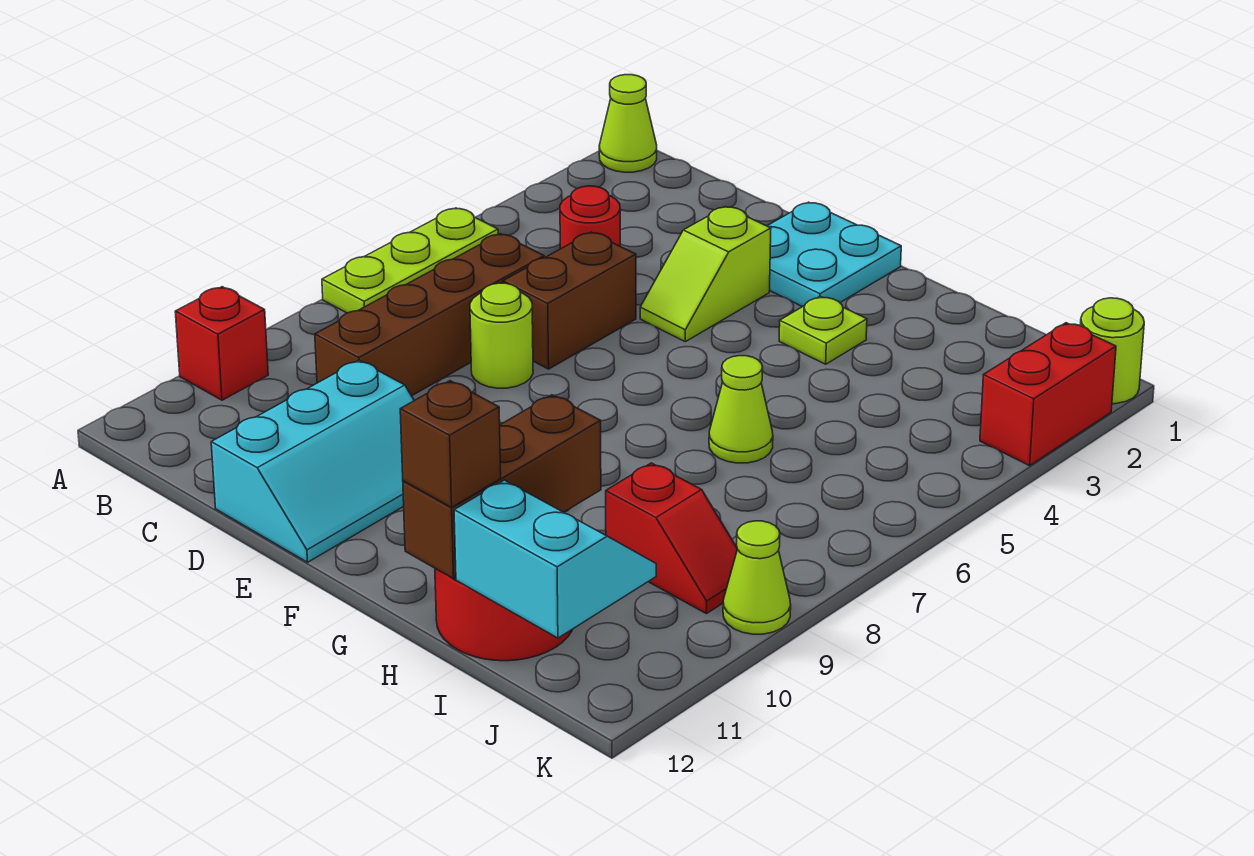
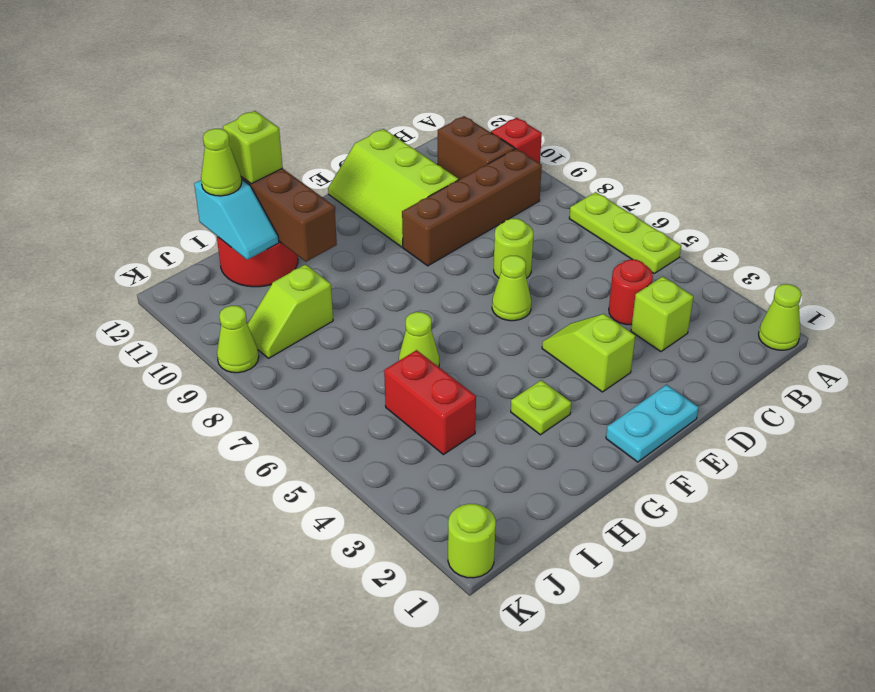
none -> lime brick C3 level 1
brown brick C6:C9 level 1 -> brown brick B9:E9 level 1
brown brick D5:D6 level 1 -> brown brick B10:B11 level 1
cyan slope D10:E12 level 1 top D -> lime slope D10:E12 level 1 top D
cyan plate E1:F2 level 1 -> cyan plate E1:F1 level 1
none -> lime cone E6 level 1
brown brick H12 level 3 -> lime brick H12 level 3
red slope I9:J9 level 1 top I -> lime slope I9:J9 level 1 top I
cyan slope I11:J12 level 2 top 12 -> cyan slope I11:I12 level 2 top 12
none -> lime cone I12 level 3
red brick K2:K3 level 1 -> red brick I4:I5 level 1

